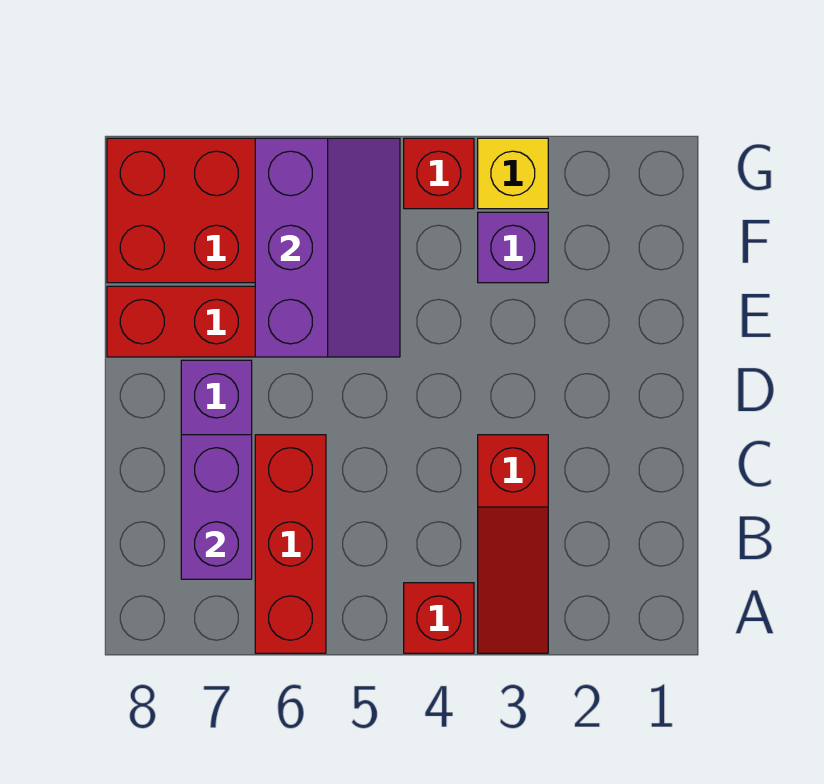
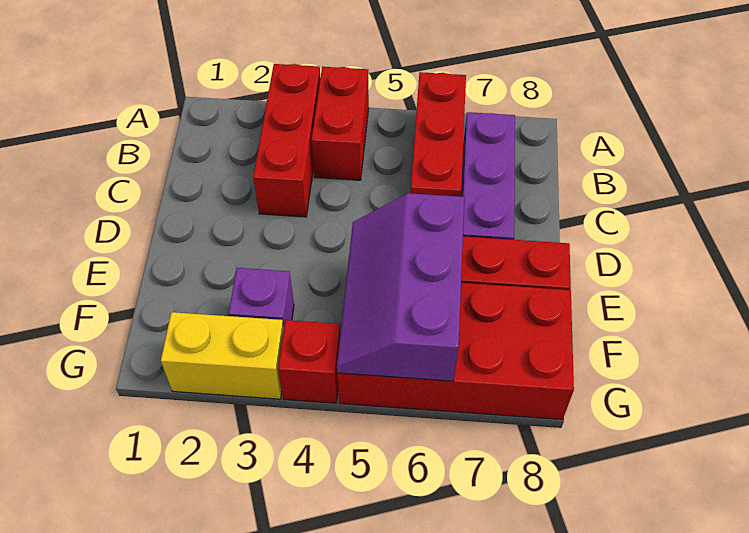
red slope A3:C3 level 1 top C -> red brick A3:C3 level 1
red brick A4 level 1 -> red brick A4:B4 level 1
purple brick B7:C7 level 2 -> none
yellow brick G3 level 1 -> yellow brick G2:G3 level 1

